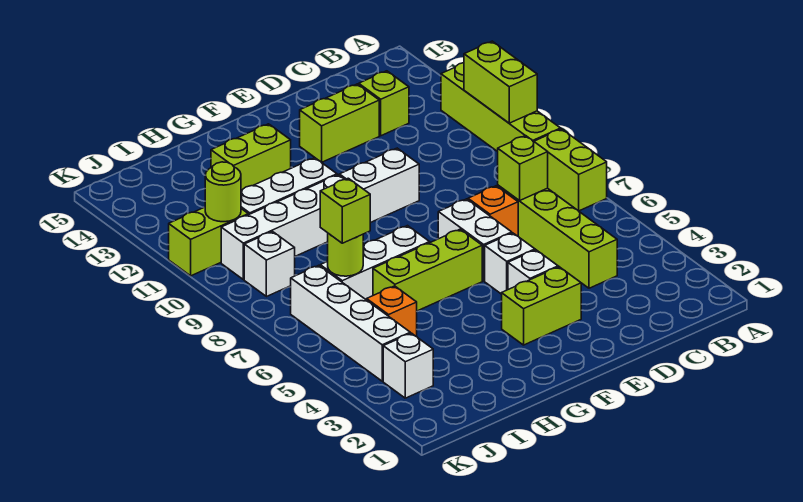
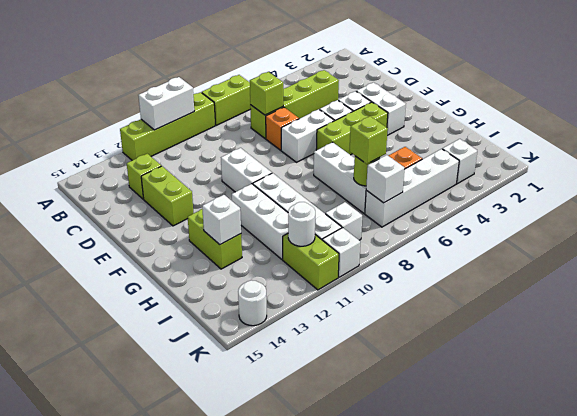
lime brick A10:A11 level 2 -> white brick A10:A11 level 2
lime brick E3:F3 level 1 -> white brick E3:F3 level 1
lime brick F6:H6 level 1 -> lime brick F4:F6 level 1
none -> white brick H13 level 2
none -> white brick J7 level 2
lime round brick J11 level 2 -> white round brick J11 level 2
none -> white brick K10 level 1
none -> white round brick K14 level 1

